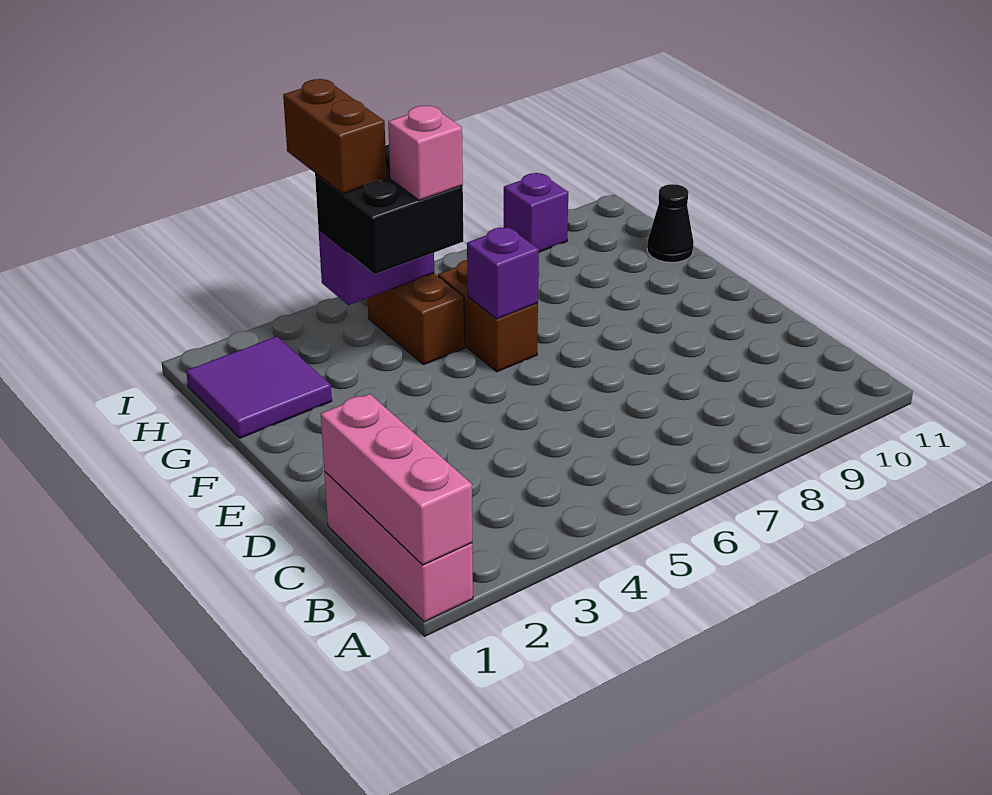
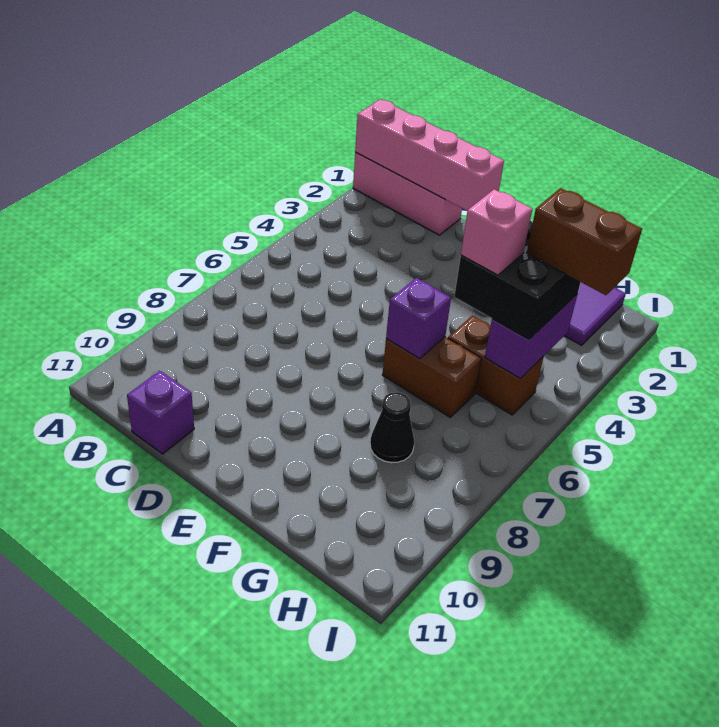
pink brick A1:C1 level 2 -> pink brick A1:D1 level 2
black cone G11 level 1 -> black cone G8 level 1
purple brick I9 level 1 -> purple brick C11 level 1

